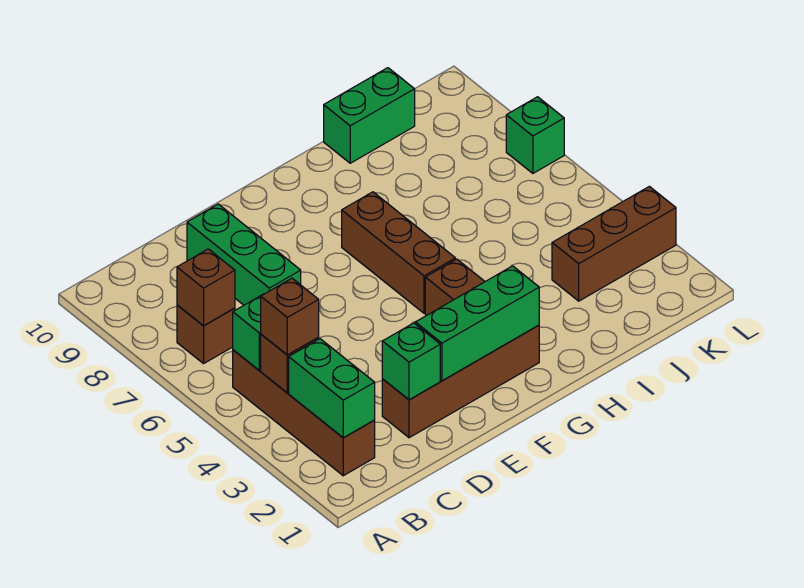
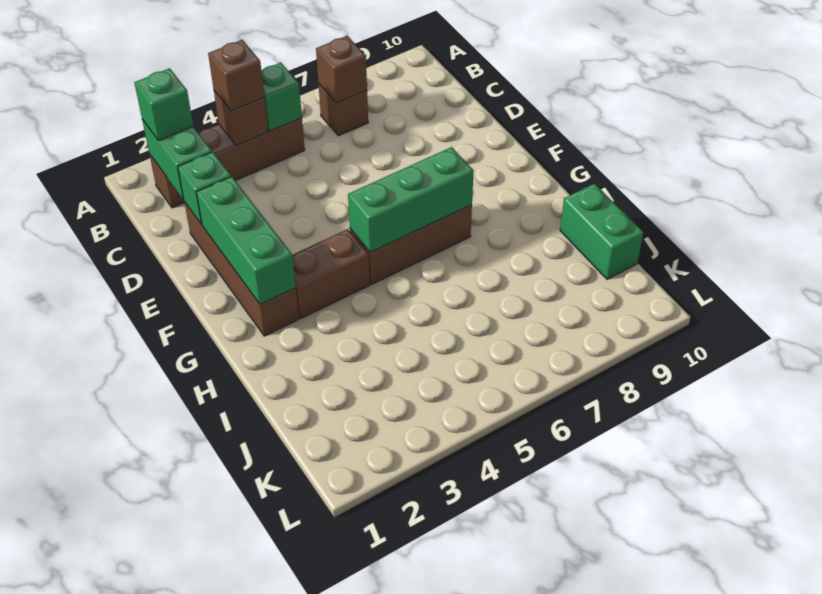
green brick B2:B3 level 2 -> green brick B2:C2 level 2
green brick D7:D9 level 1 -> green brick G5:G7 level 2
brown brick J3:L3 level 1 -> none
green brick L7 level 1 -> green brick B2 level 3

